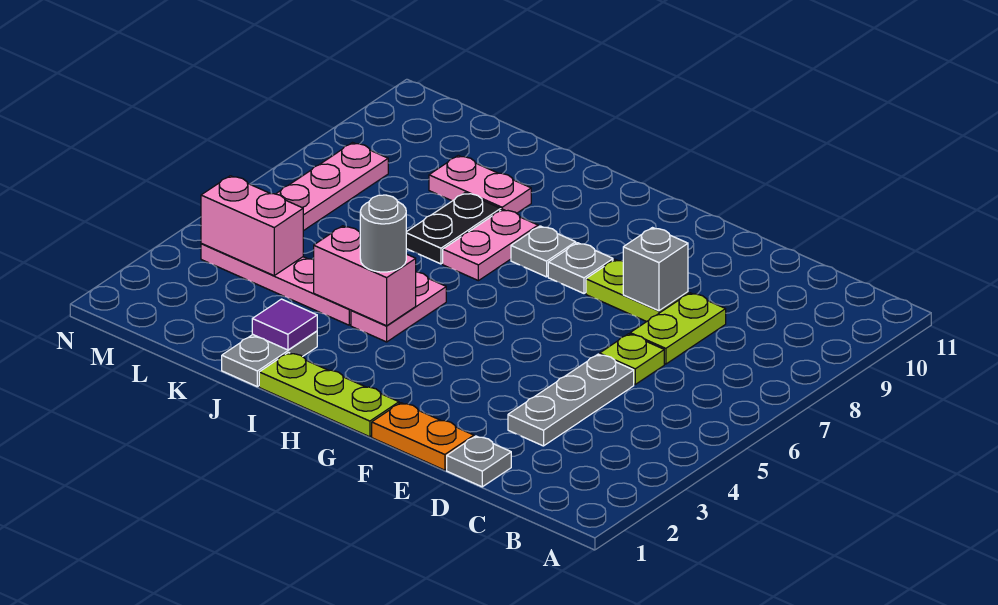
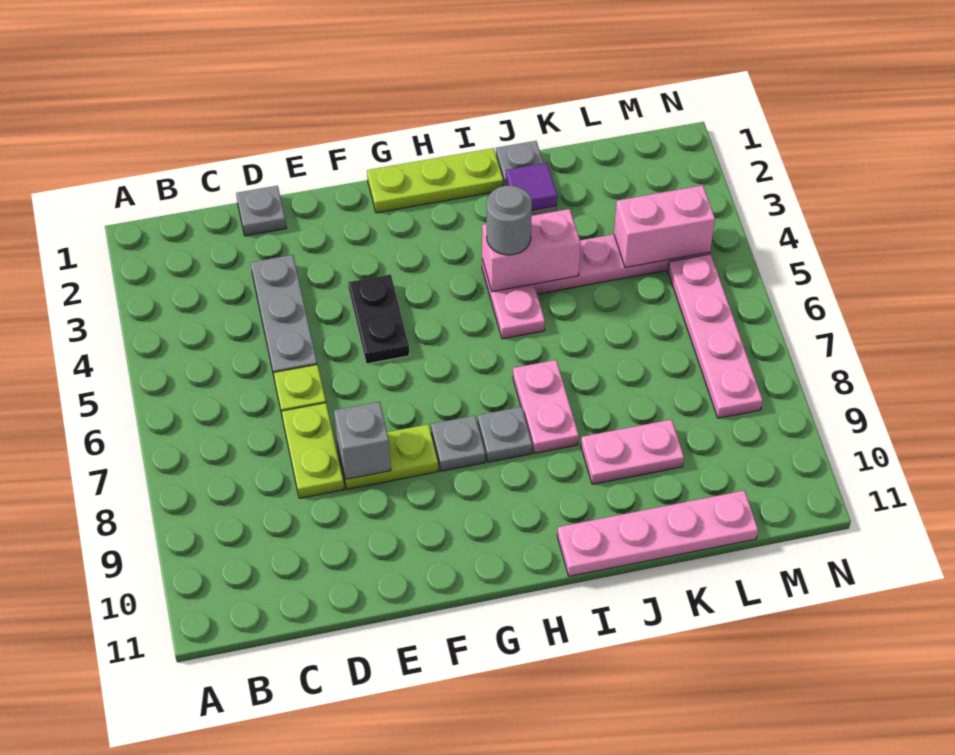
orange plate E1:F1 level 1 -> none
none -> pink plate I11:L11 level 1
black plate J7:J8 level 1 -> black plate F4:F5 level 1

